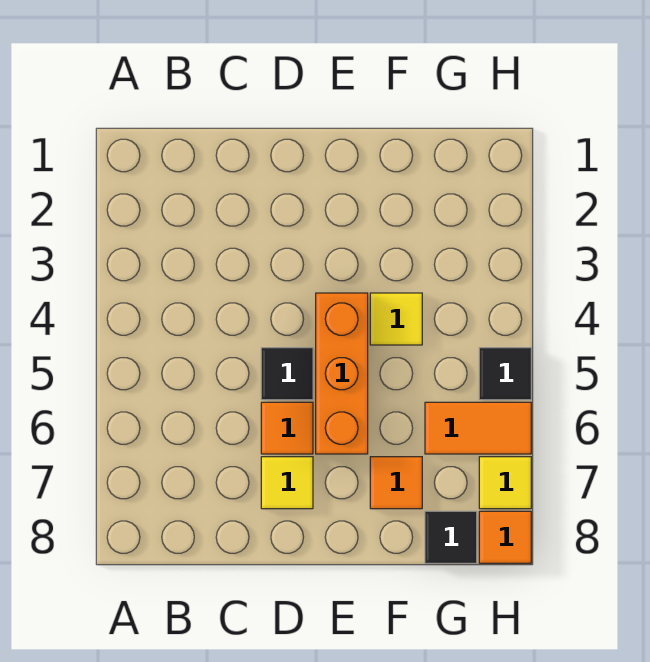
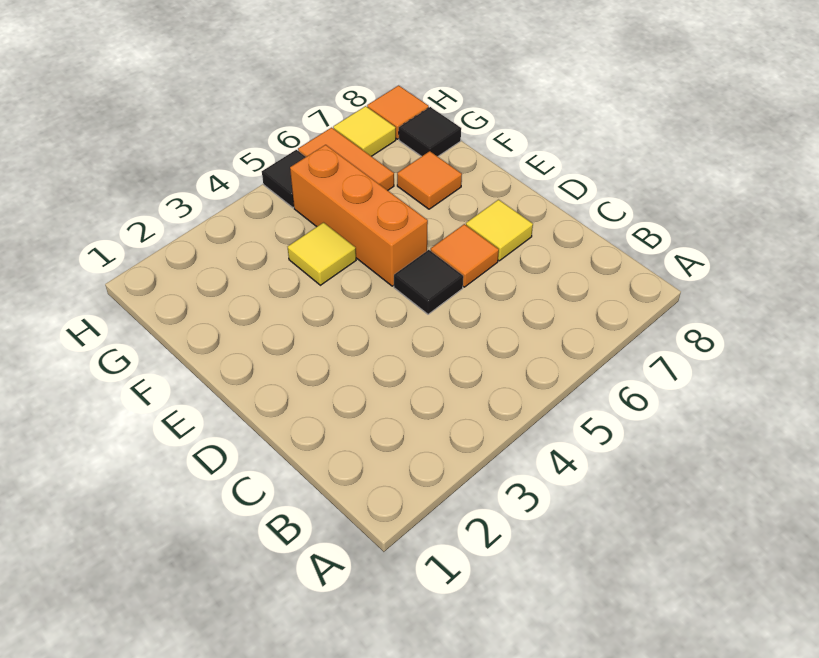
orange brick E4:E6 level 1 -> orange brick E5:G5 level 1

